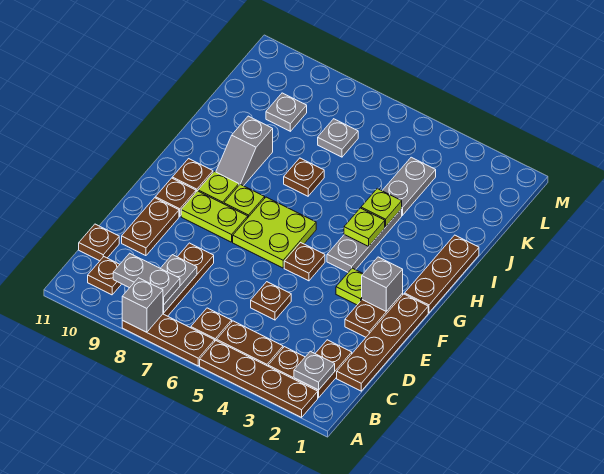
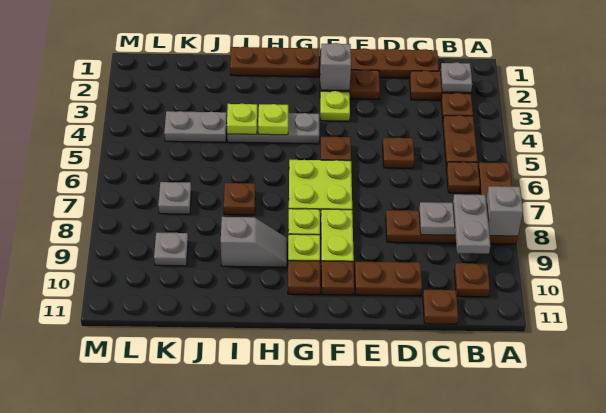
brown plate A2:A5 level 1 -> none

